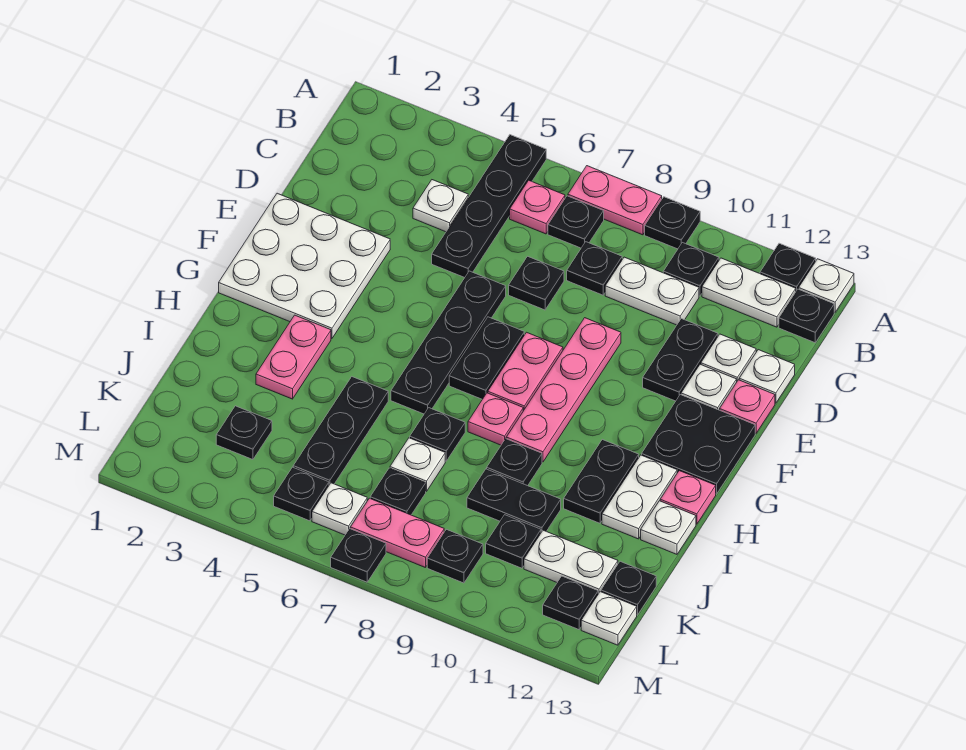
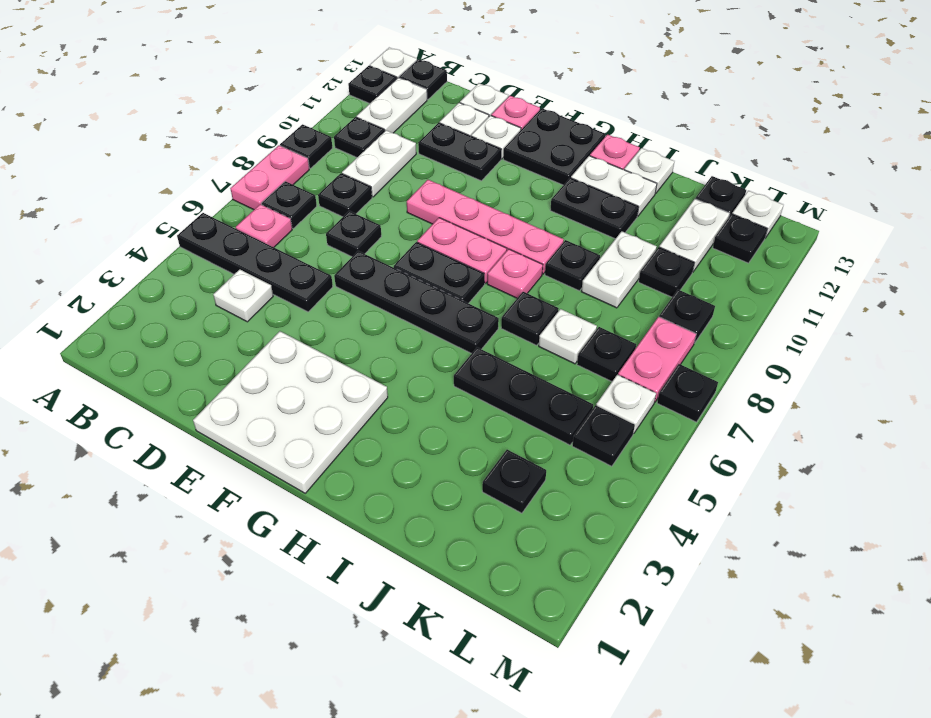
pink plate H3:I3 level 1 -> none
black plate J9:J10 level 1 -> white plate J9:J10 level 1

